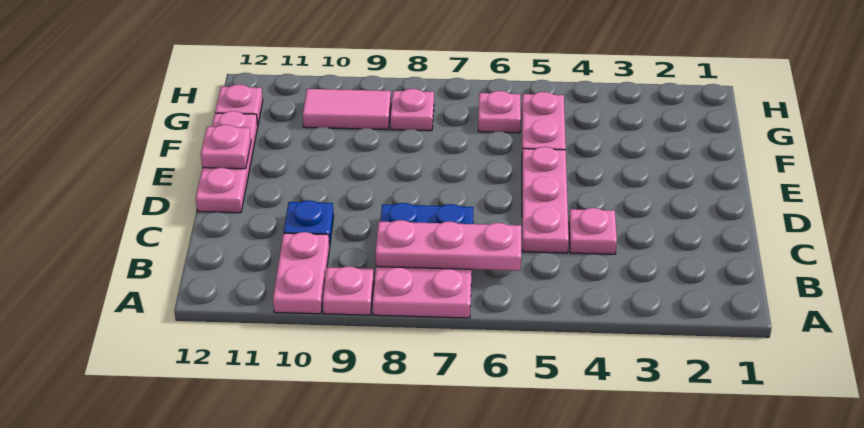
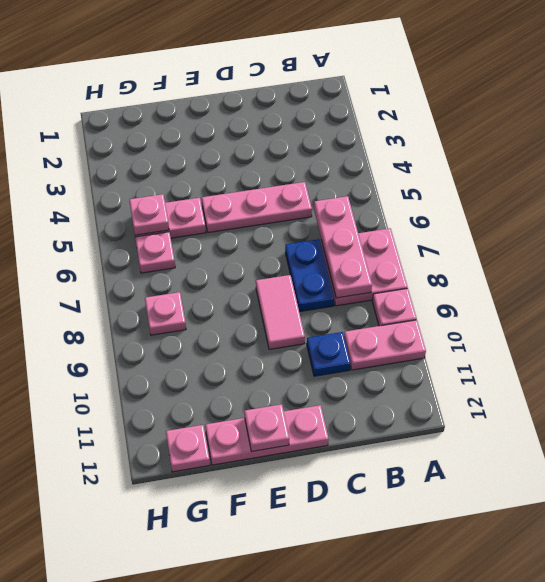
pink plate C4 level 1 -> pink plate G5 level 2
pink tile G9:G10 level 1 -> pink tile D8:D9 level 1

